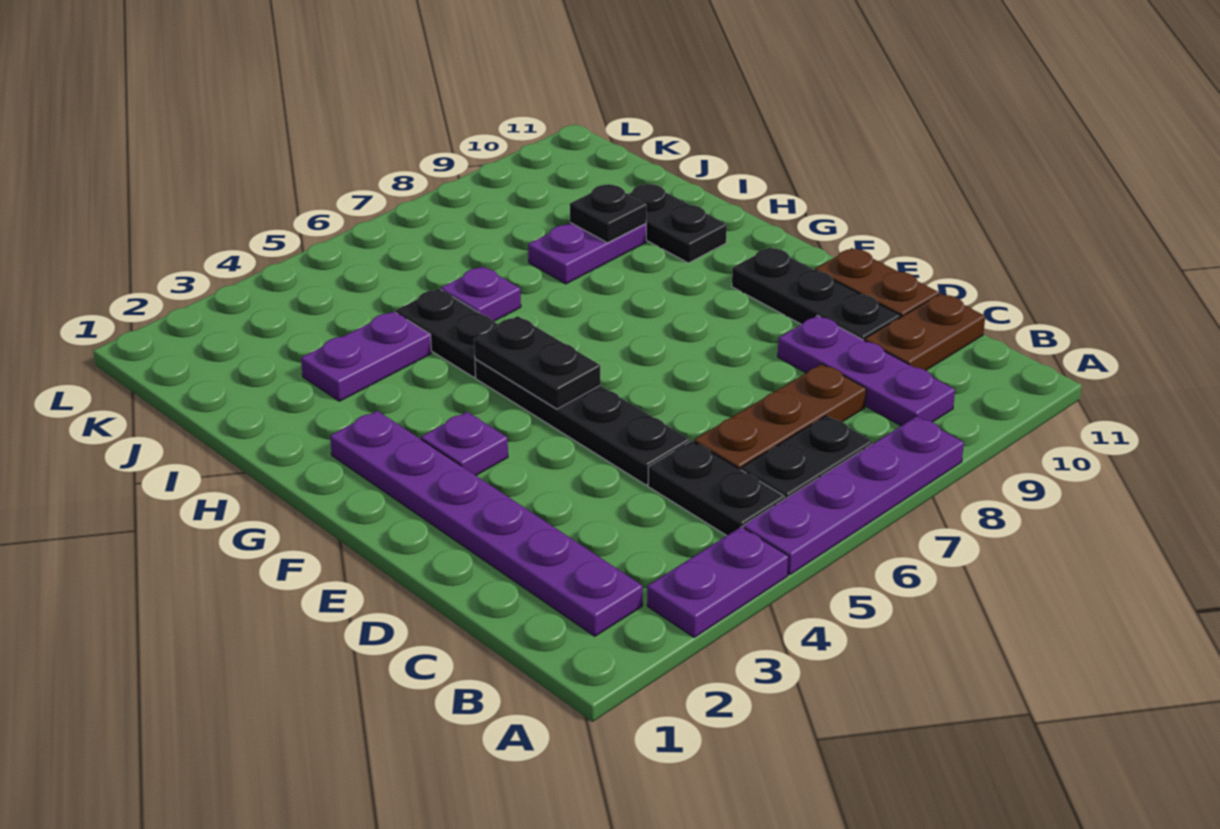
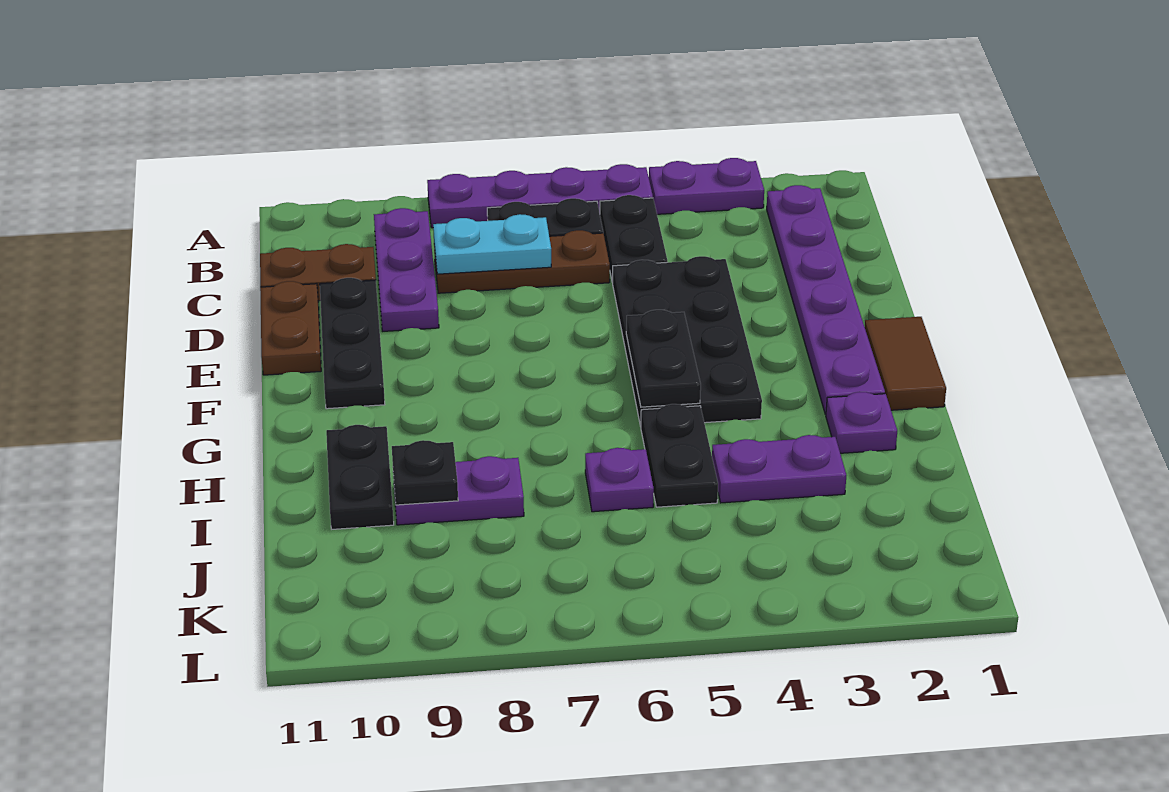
none -> cyan plate C7:C8 level 2
black plate D5:G5 level 1 -> black plate D4:G5 level 1
none -> brown tile F1:G1 level 1
purple plate F3 level 1 -> purple plate H2 level 1

